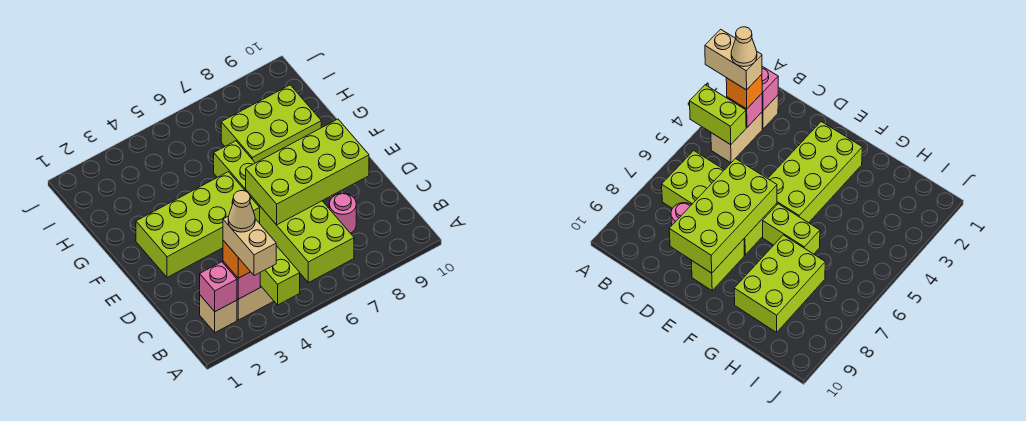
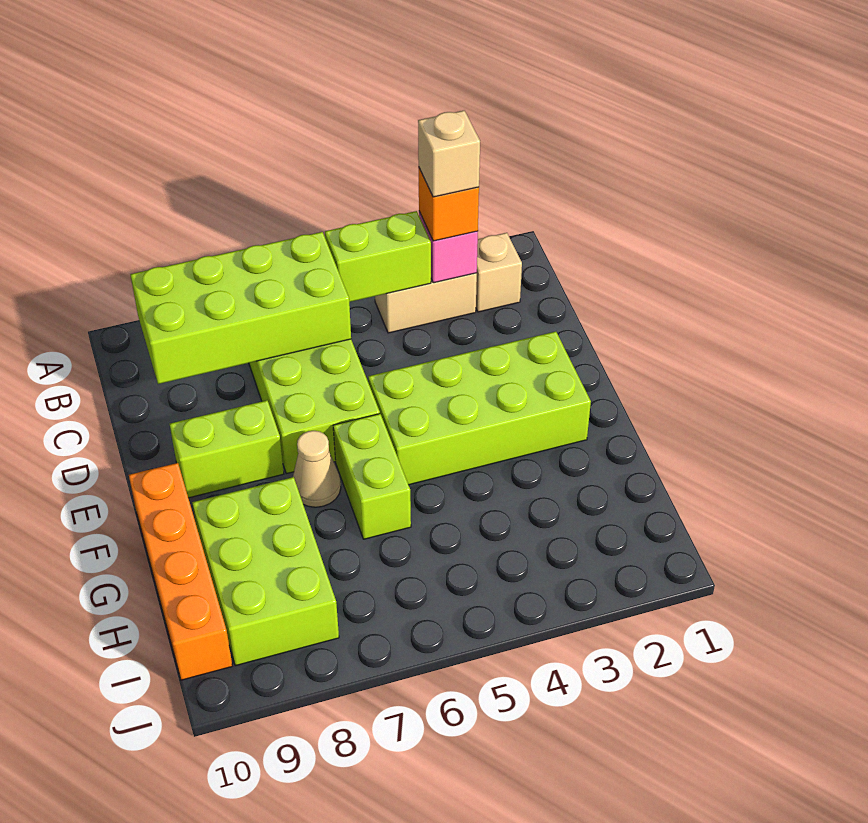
tan brick A3:B3 level 4 -> tan brick B3 level 4
lime brick A4:B4 level 2 -> lime brick B4:B5 level 2
pink brick B2 level 2 -> none
tan cone B3 level 5 -> tan cone F7 level 1
pink round brick C8 level 1 -> none
lime brick D6:E9 level 2 -> lime brick B6:C9 level 2
none -> orange brick F10:I10 level 1
lime brick G7:H9 level 1 -> lime brick G8:I9 level 1

